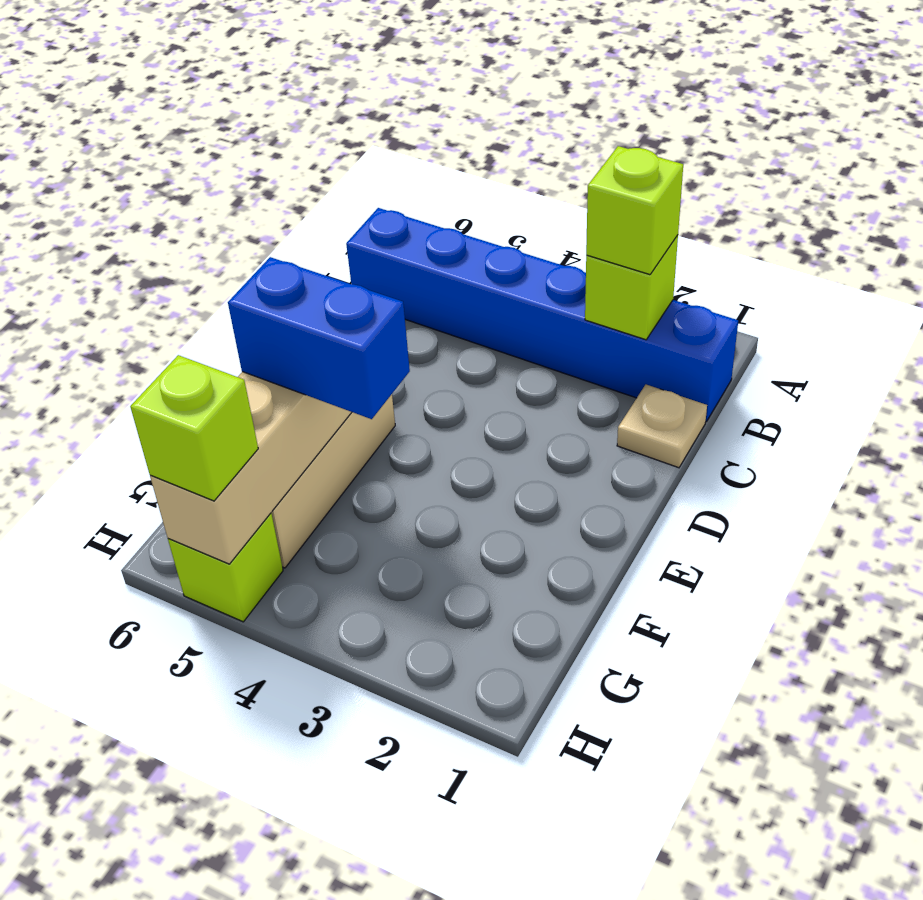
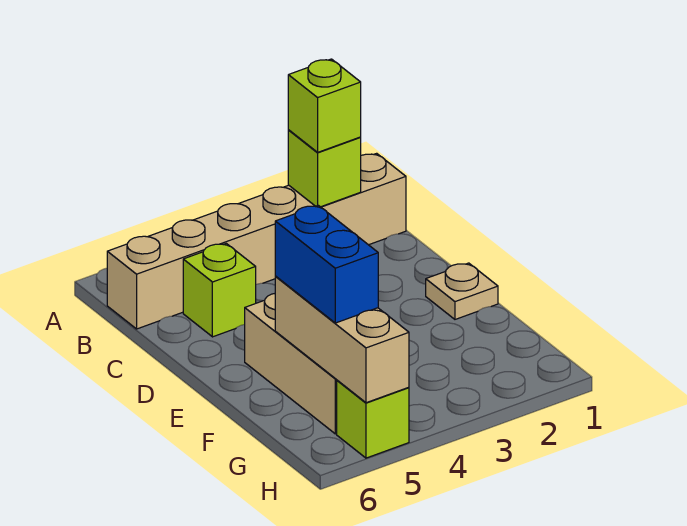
blue brick B1:B6 level 1 -> tan brick B1:B6 level 1
tan plate C1 level 1 -> tan plate E1 level 1
blue brick F4:F5 level 3 -> blue brick F5:G5 level 3
lime brick H5 level 3 -> lime brick C5 level 1

